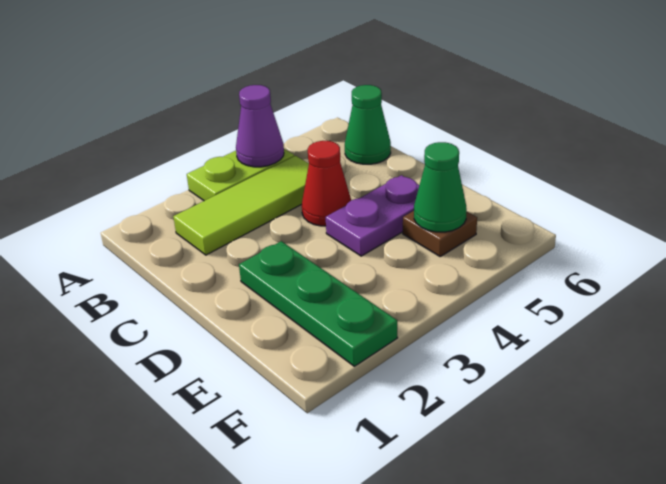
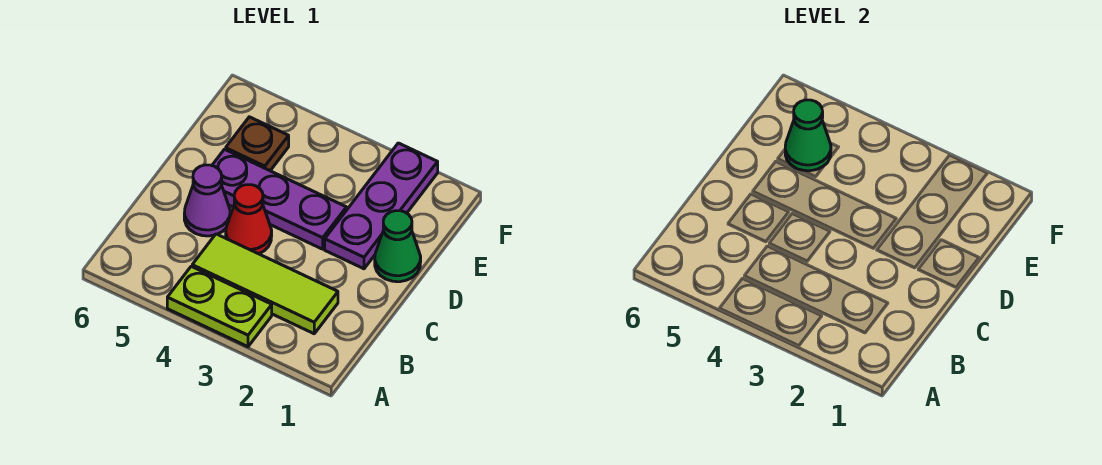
purple cone A4 level 2 -> purple cone C5 level 1
green cone B6 level 1 -> green cone D1 level 1
green plate D2:F2 level 1 -> purple plate D2:F2 level 1
purple plate D4:D5 level 1 -> purple plate D3:D5 level 1

